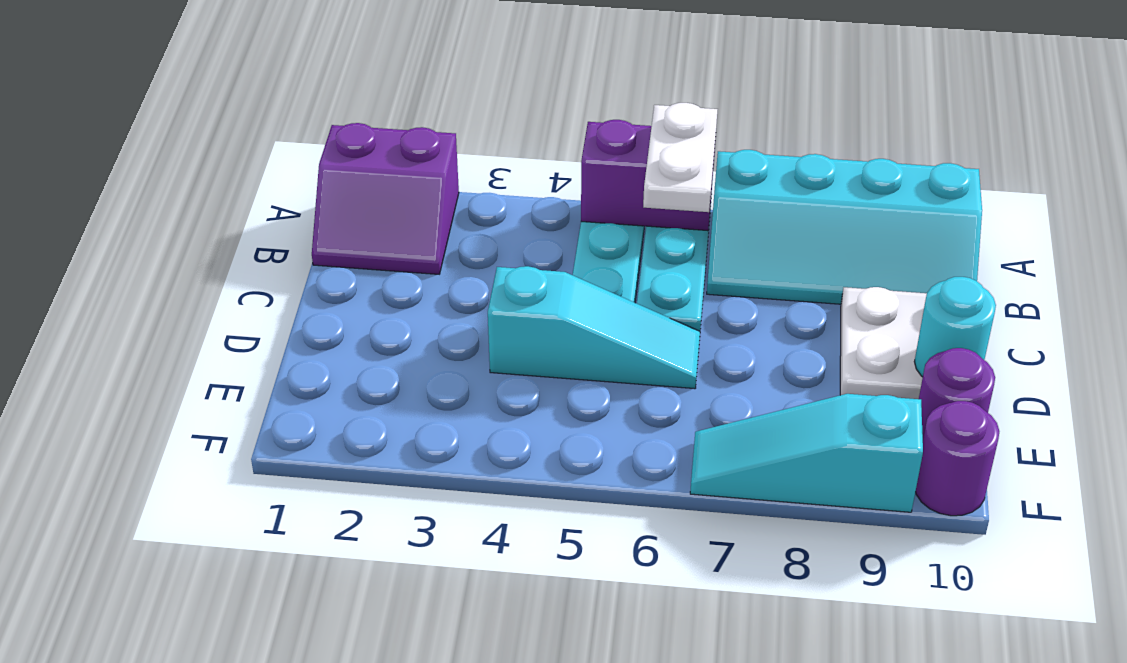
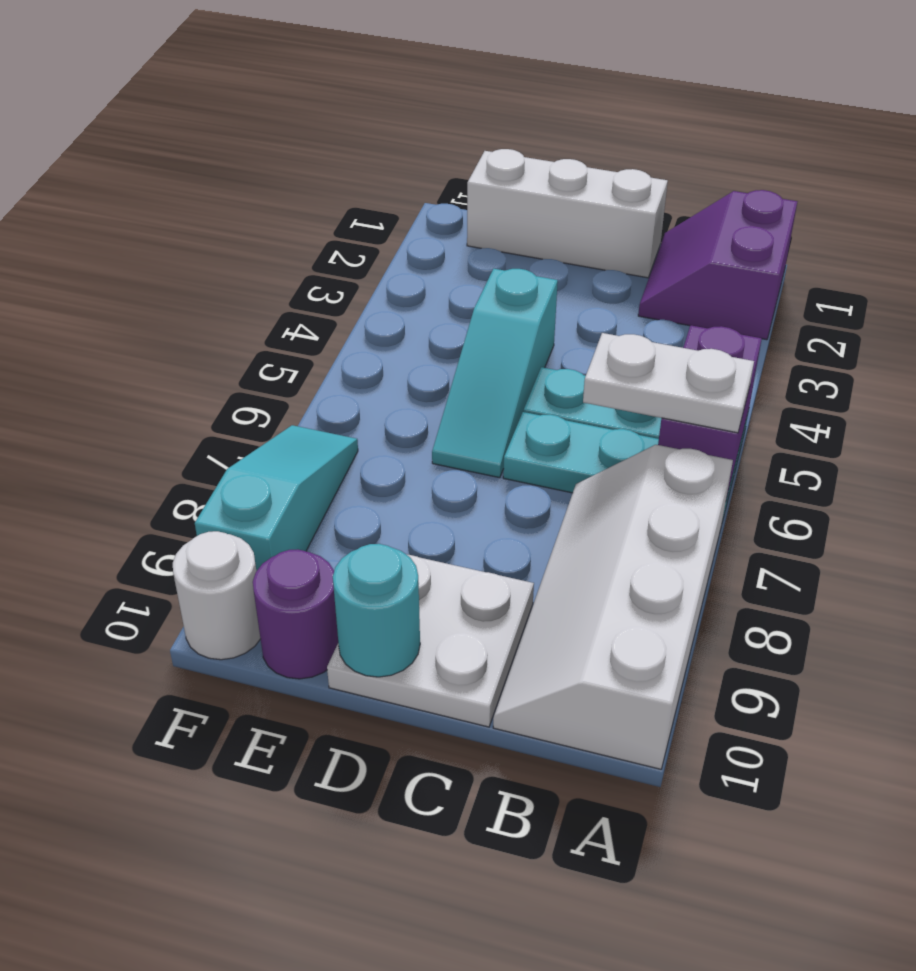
cyan slope A7:B10 level 1 top A -> white slope A7:B10 level 1 top A
none -> white brick C1:E1 level 1
purple round brick F10 level 1 -> white round brick F10 level 1

